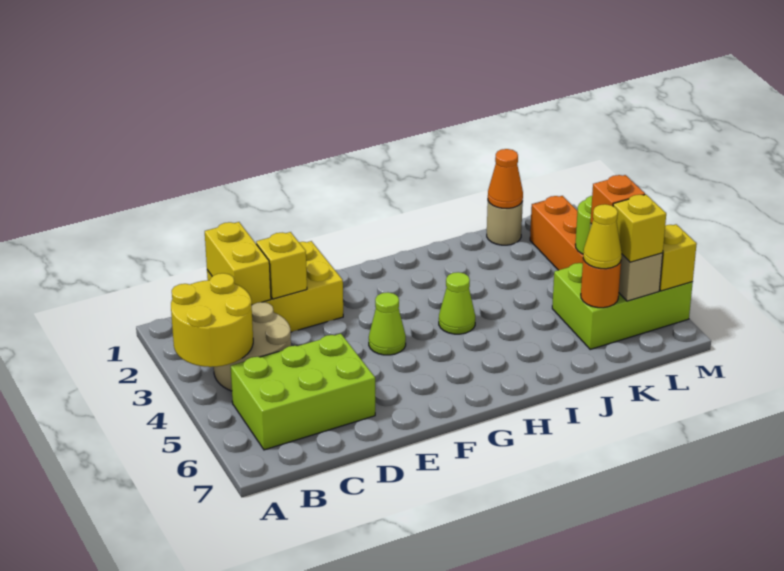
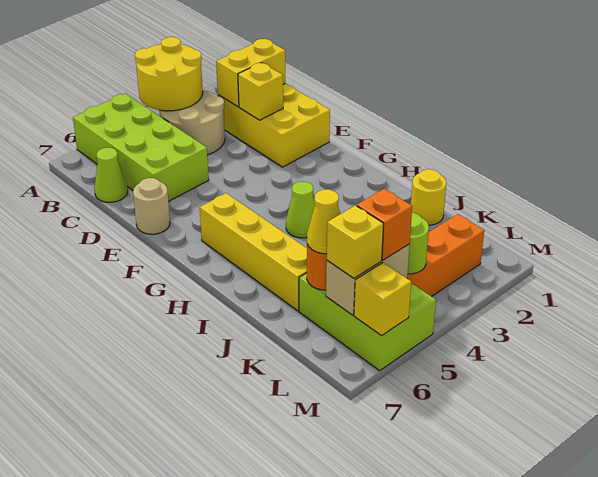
lime brick B5:D6 level 1 -> lime brick A5:D6 level 1
lime cone F4 level 1 -> lime cone C7 level 1
none -> yellow brick G6:J6 level 1
none -> yellow round brick J1 level 1
tan round brick K1 level 1 -> tan round brick E7 level 1
orange cone K1 level 2 -> none

